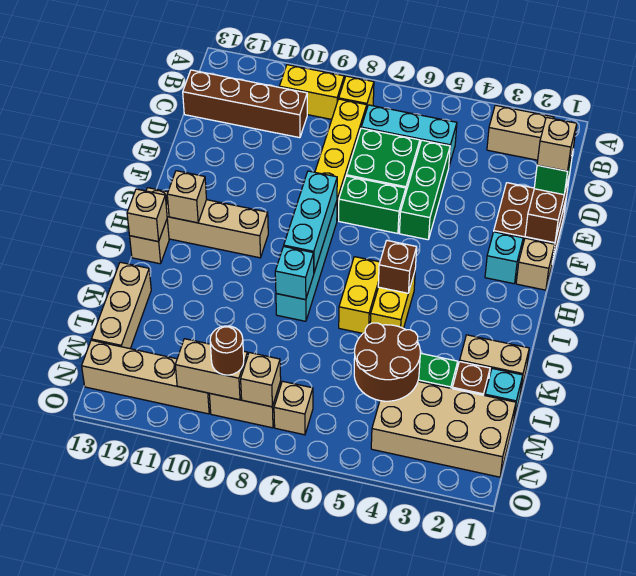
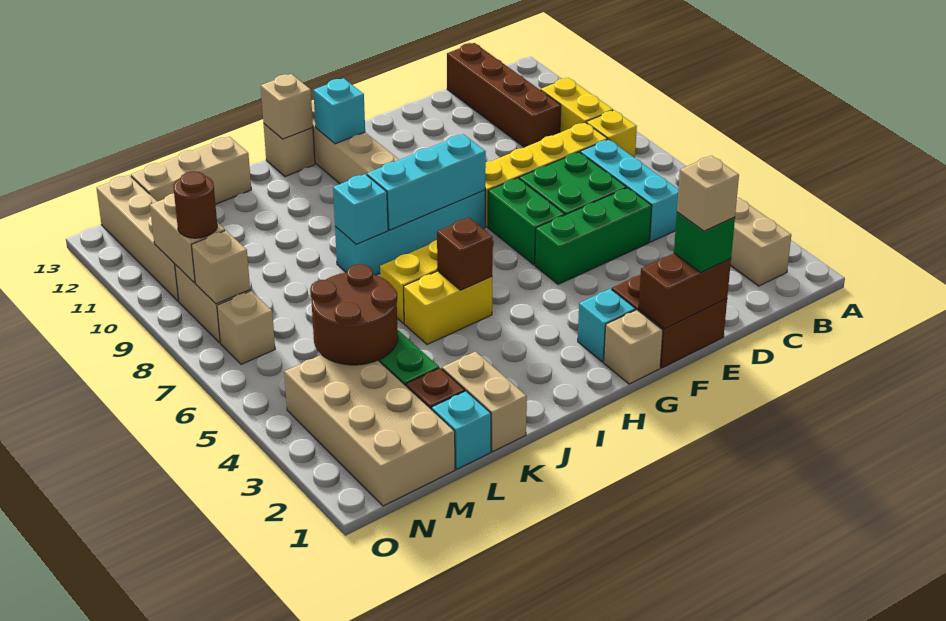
tan brick H12 level 2 -> cyan brick H12 level 2

